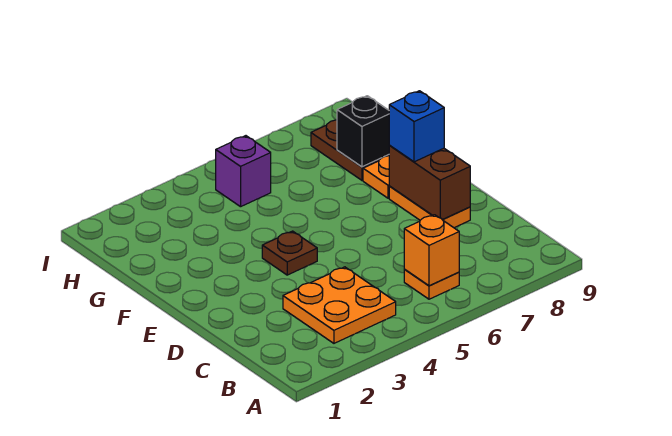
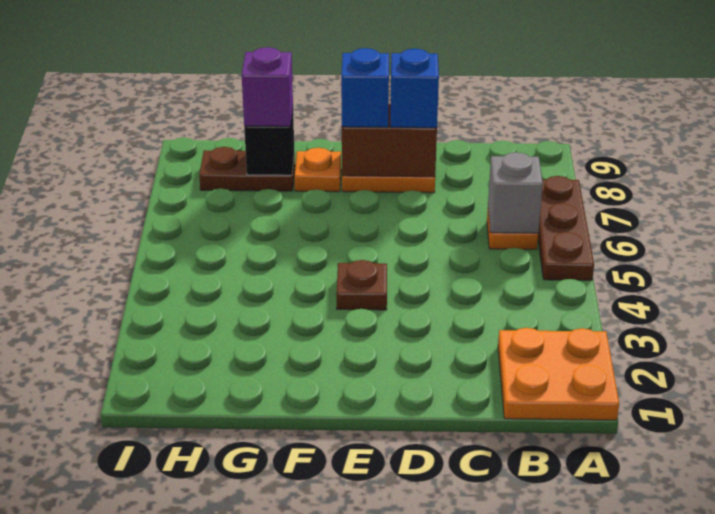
none -> brown plate A5:A7 level 1
orange plate B3:C4 level 1 -> orange plate A1:B2 level 1
orange brick B6 level 2 -> grey brick B6 level 2
none -> blue brick D8 level 3
purple brick H5 level 1 -> purple brick G8 level 3

